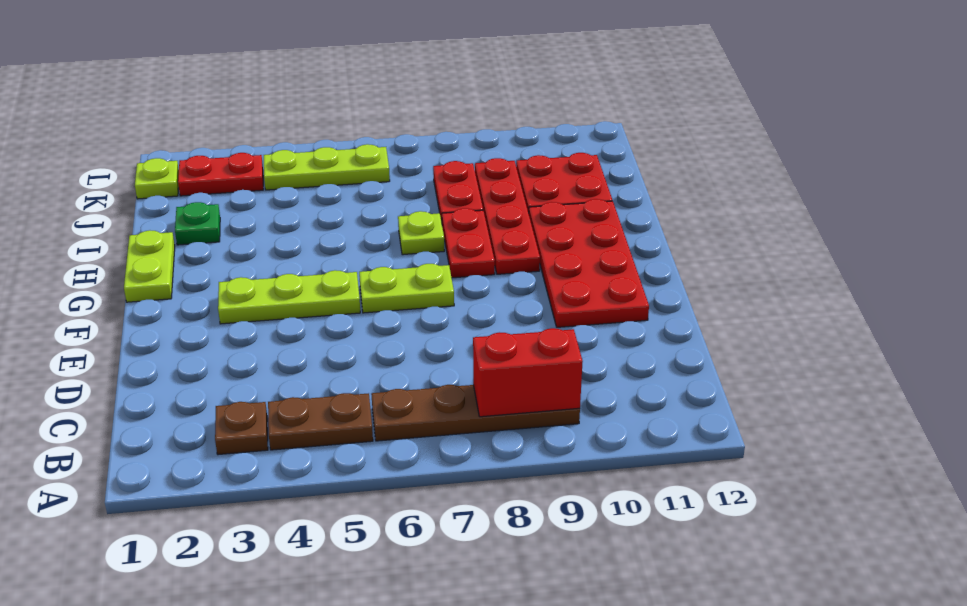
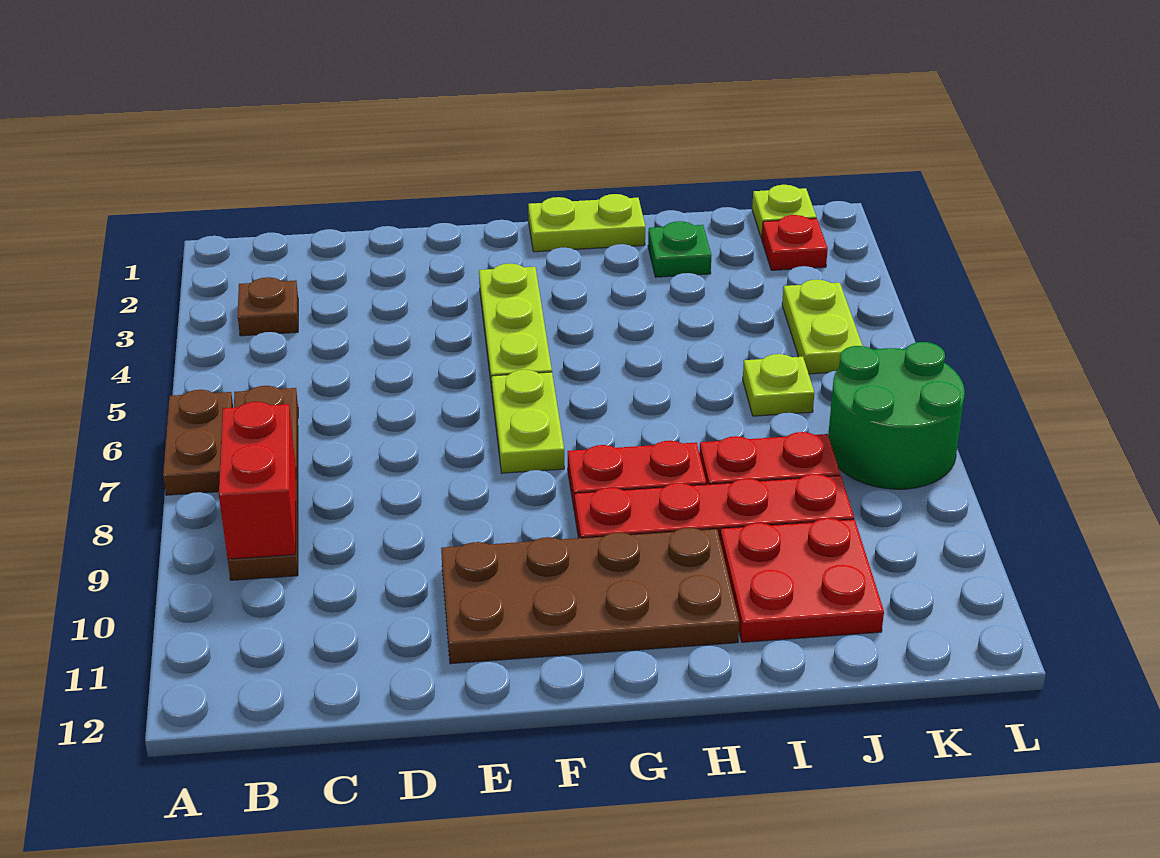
brown plate B4:B5 level 1 -> brown plate A6:A7 level 1
red plate E10:H11 level 1 -> brown plate E10:H11 level 1
lime plate H7 level 1 -> lime plate J6 level 1
red plate K2:K3 level 1 -> red plate K2 level 1
lime plate K4:K6 level 1 -> lime plate K4:K5 level 1
none -> green round brick K7:L8 level 1

